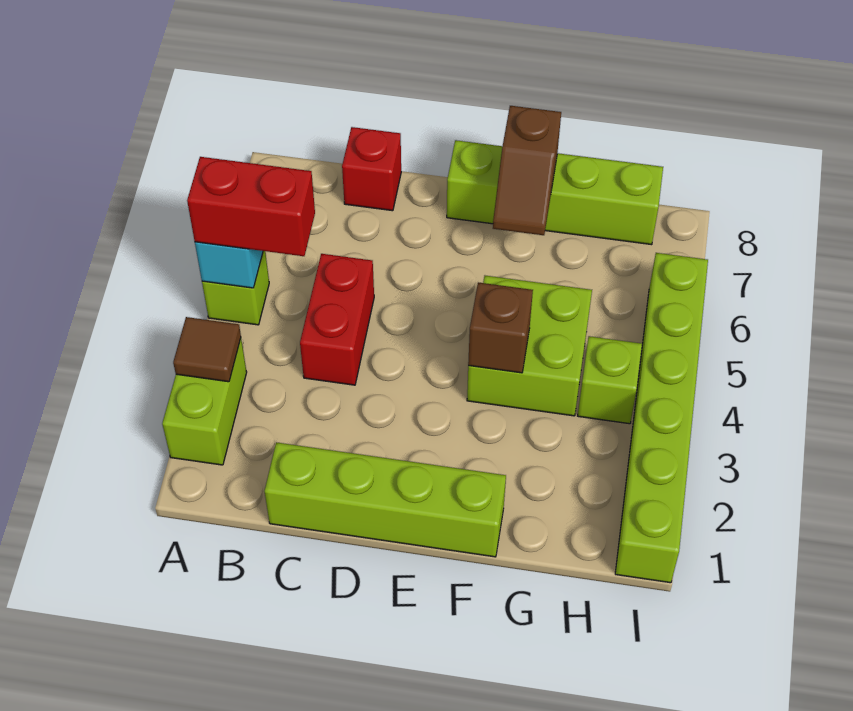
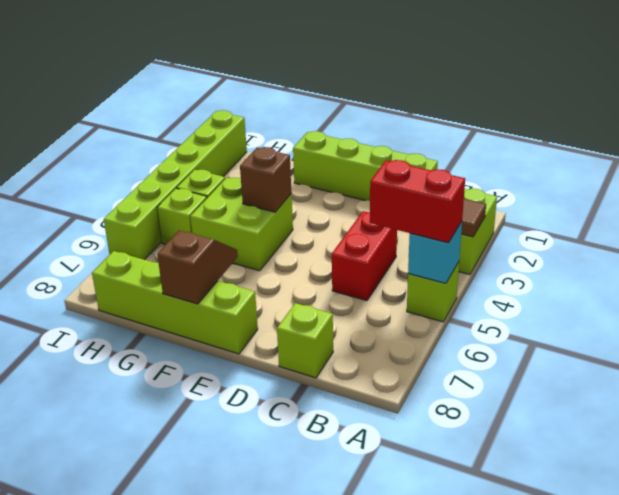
red brick C8 level 1 -> lime brick C8 level 1
none -> lime brick H5 level 1

